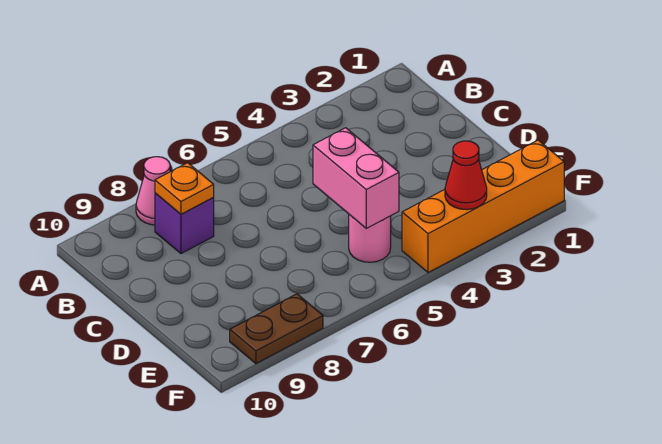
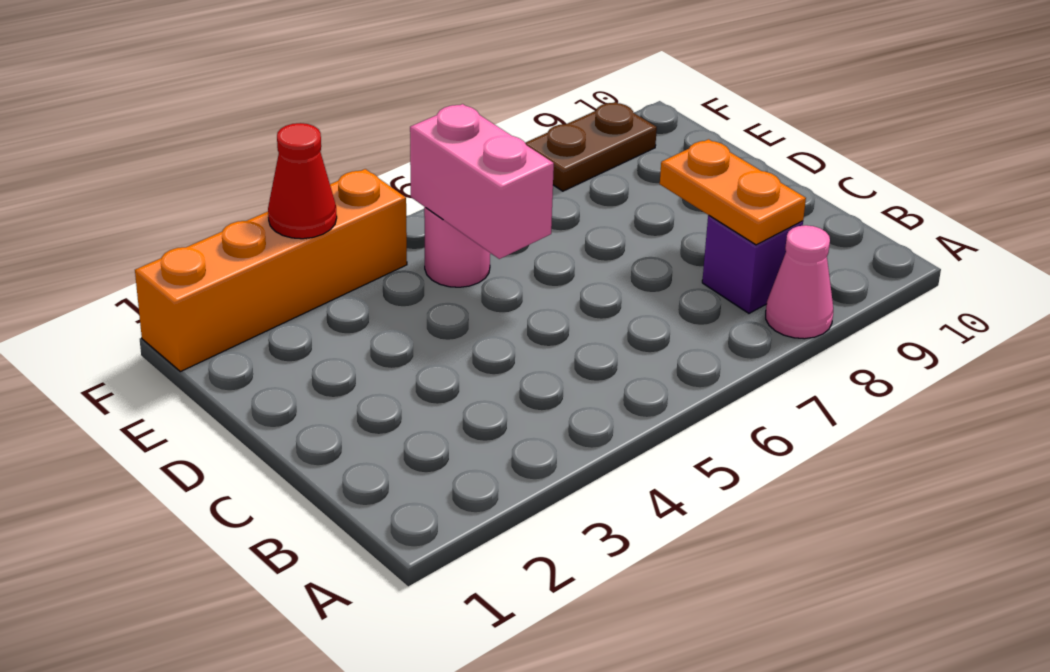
orange plate B8 level 2 -> orange plate B8:C8 level 2

